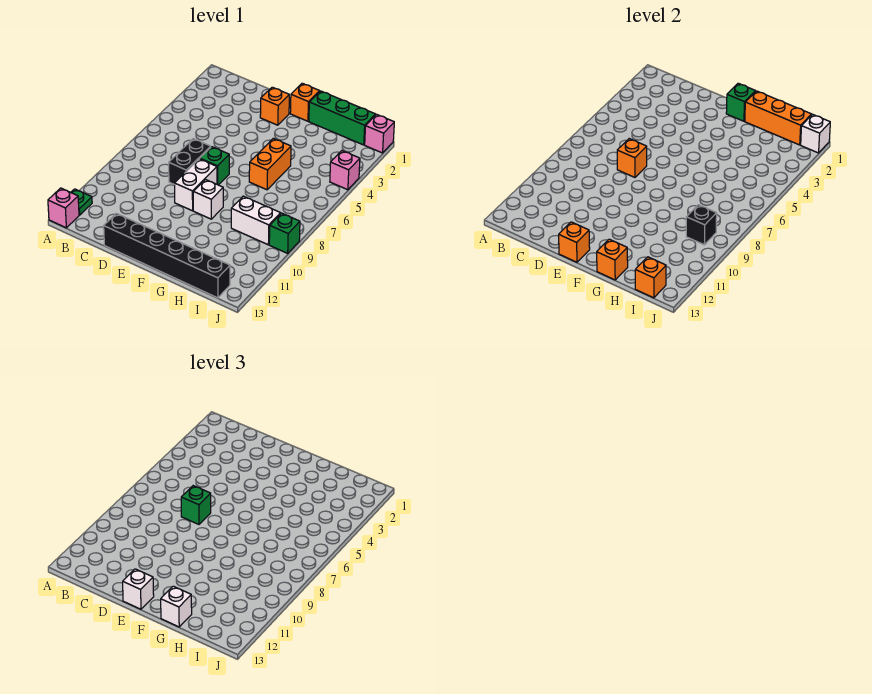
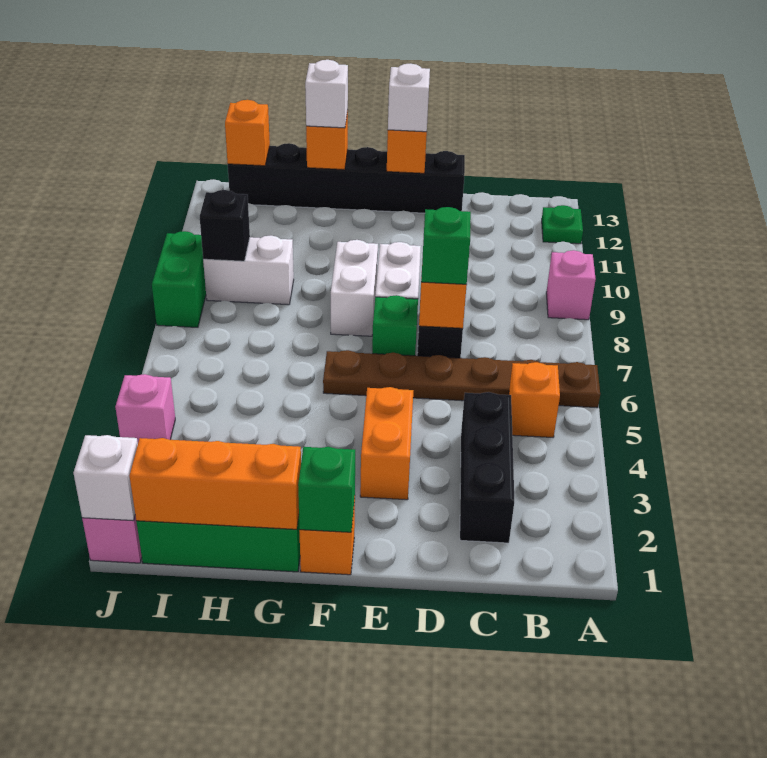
none -> brown plate A6:F6 level 1
pink brick A13 level 1 -> pink brick A9 level 1
none -> black brick C2:C4 level 1
orange brick E2 level 1 -> orange brick B5 level 1
white brick F9 level 1 -> white brick F8:F9 level 1
orange brick G5:G6 level 1 -> orange brick E3:E4 level 1
green brick J9 level 1 -> green brick J8:J9 level 1

